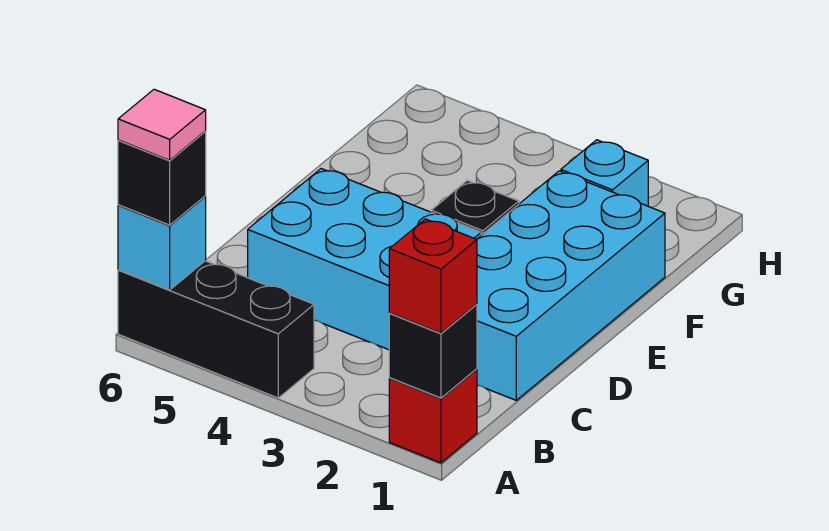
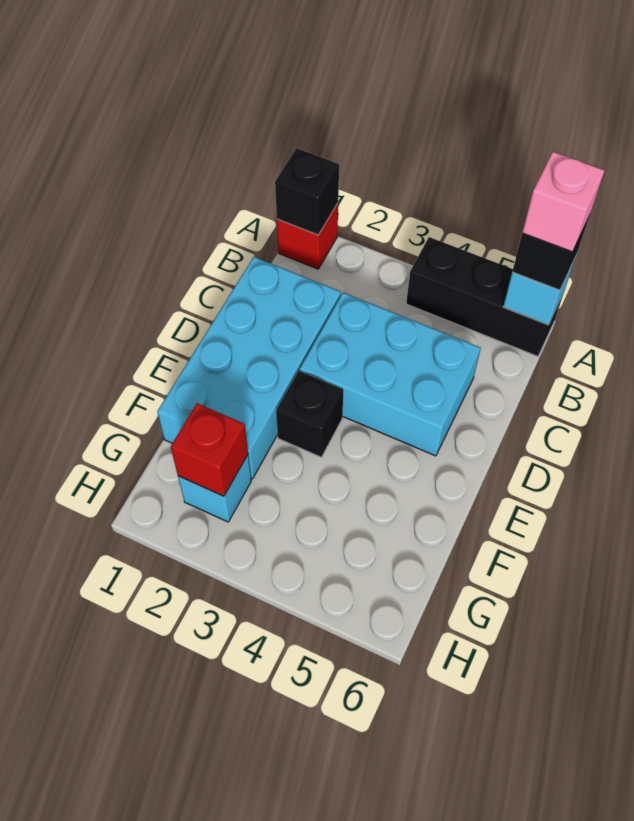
red brick A1 level 3 -> red brick G2 level 2
pink tile A6 level 4 -> pink brick A6 level 4

